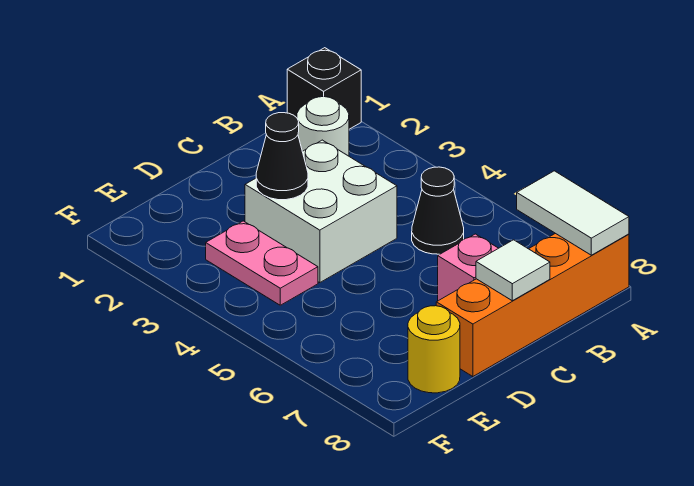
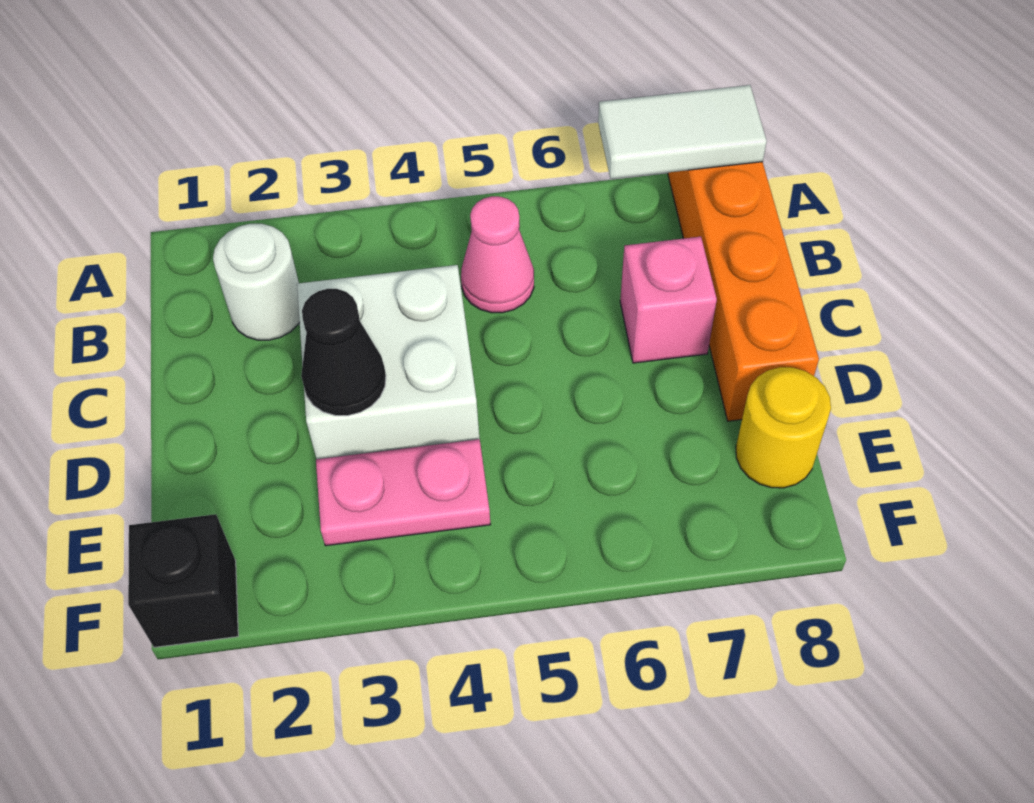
black brick A1 level 1 -> black brick F1 level 1
black cone B5 level 1 -> pink cone B5 level 1
white tile C8 level 2 -> none

